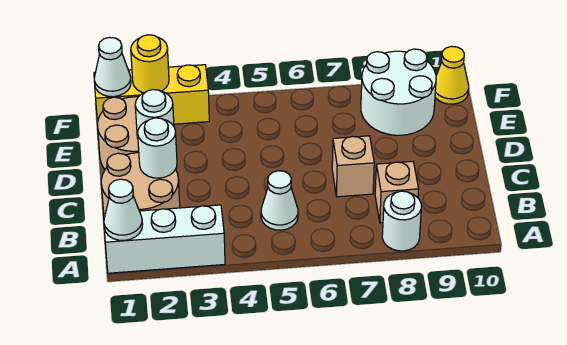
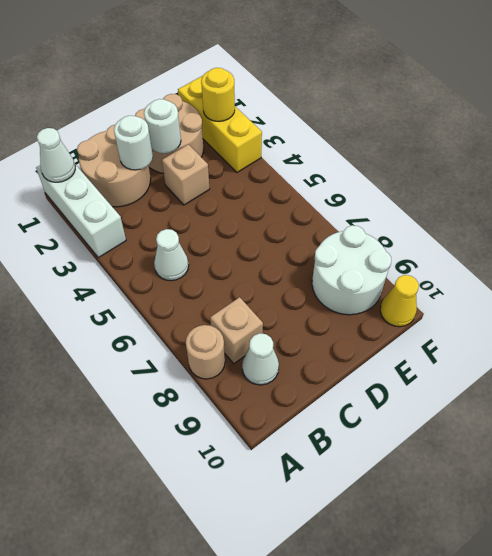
white round brick A8 level 1 -> tan round brick A8 level 1
tan brick C7 level 1 -> tan brick D3 level 1
white cone F1 level 2 -> white cone B9 level 1

